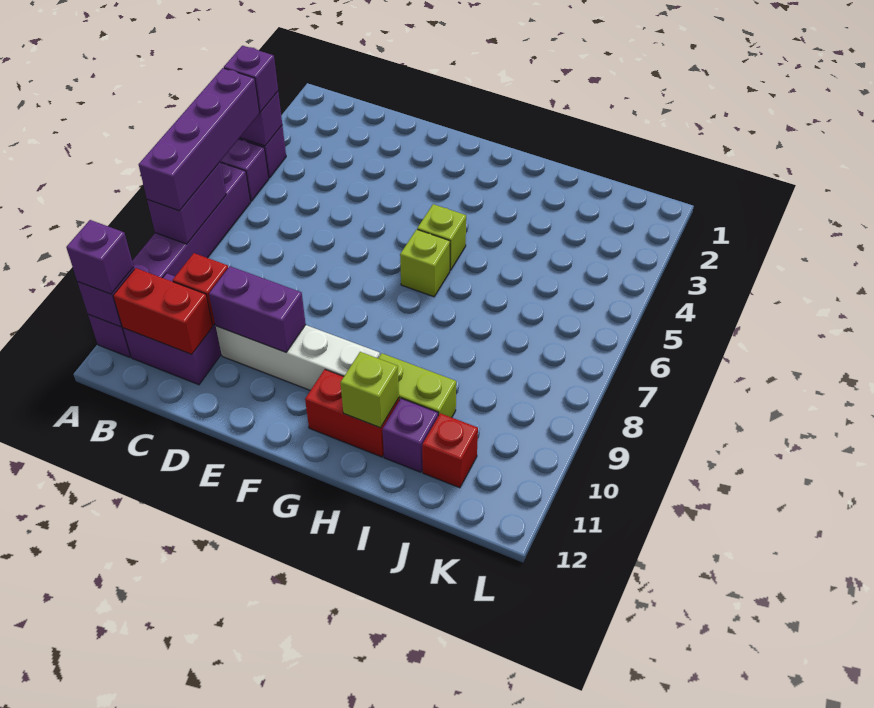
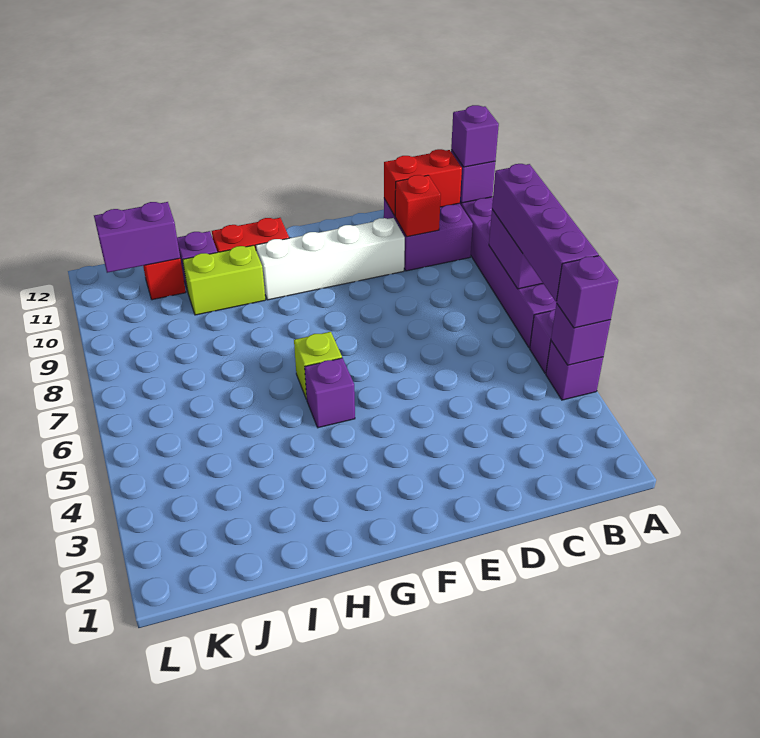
purple brick D10:E10 level 2 -> purple brick J11:K11 level 2
lime brick G5 level 1 -> purple brick G5 level 1
lime brick H11 level 2 -> none

